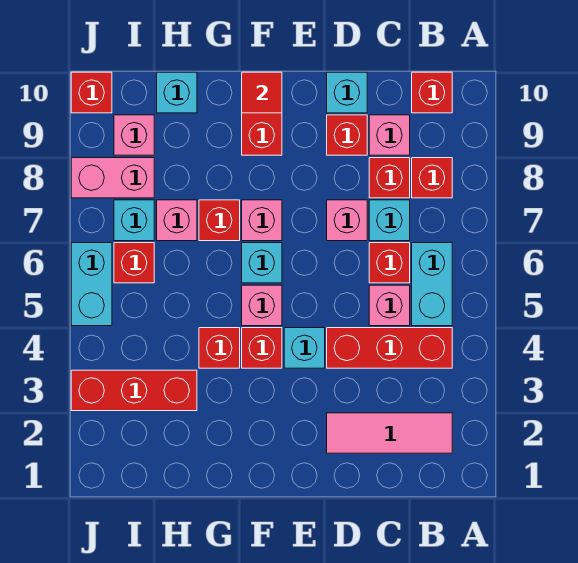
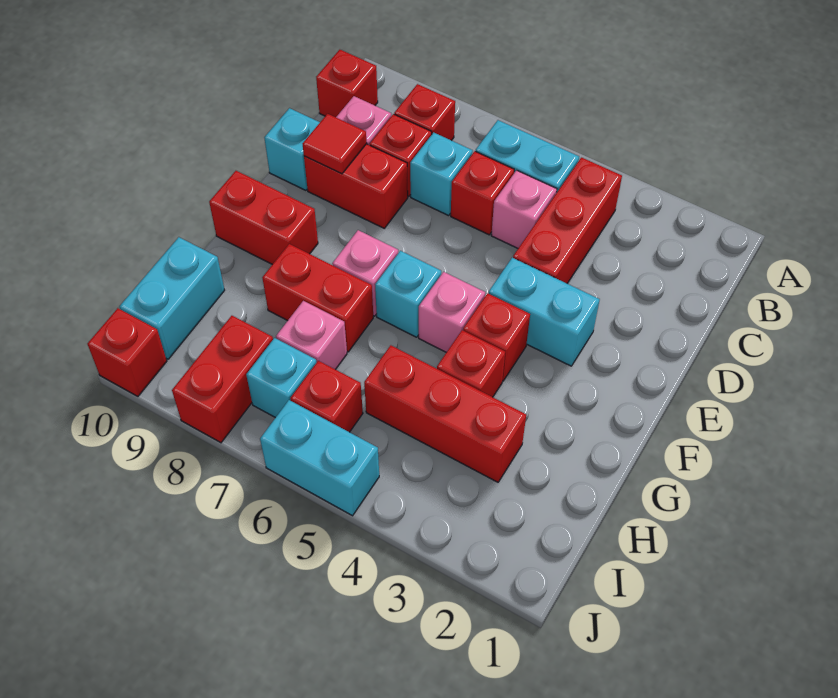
pink tile B2:D2 level 1 -> none
pink brick D7 level 1 -> none
red brick D9 level 1 -> red brick D8:D9 level 1
cyan brick E4 level 1 -> cyan brick E3:E4 level 1
red tile F10 level 2 -> red tile D9 level 2
red brick G7 level 1 -> red brick G7:G8 level 1
red brick H3:J3 level 1 -> red brick H3:H5 level 1
cyan brick H10 level 1 -> cyan brick H10:I10 level 1
pink brick I8:J8 level 1 -> red brick I8:J8 level 1
pink brick I9 level 1 -> none

